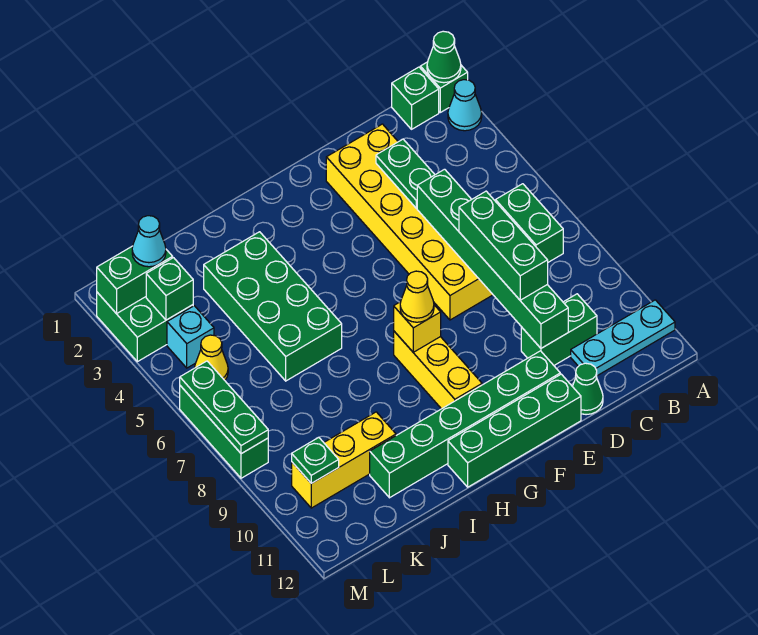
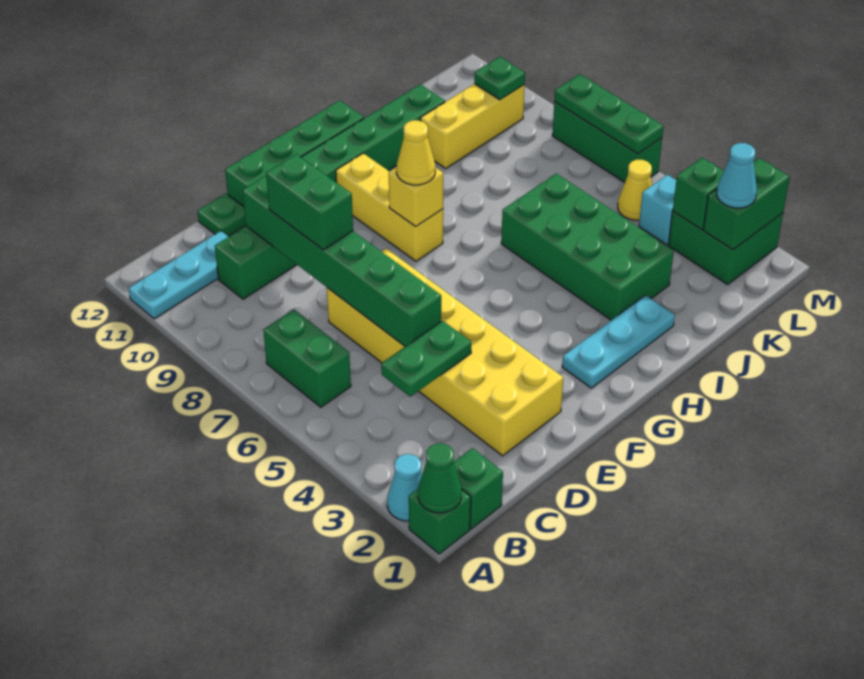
green plate D3:D4 level 2 -> green plate C4:D4 level 2
green brick D7:D9 level 3 -> green brick D8:D9 level 3
green cone D12 level 1 -> green plate D12 level 1
none -> cyan plate G2:I2 level 1

